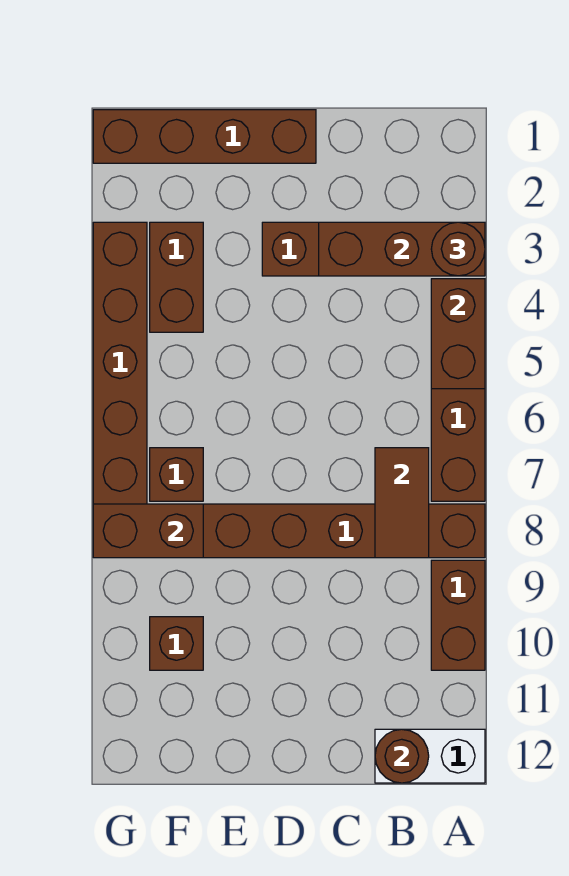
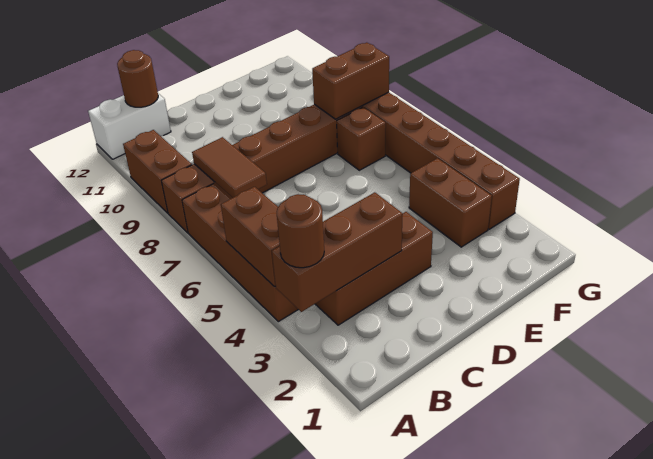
brown brick D1:G1 level 1 -> none
brown brick F10 level 1 -> none

